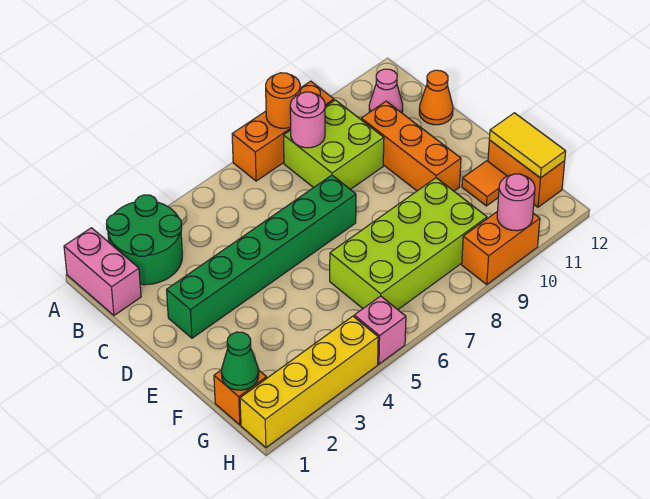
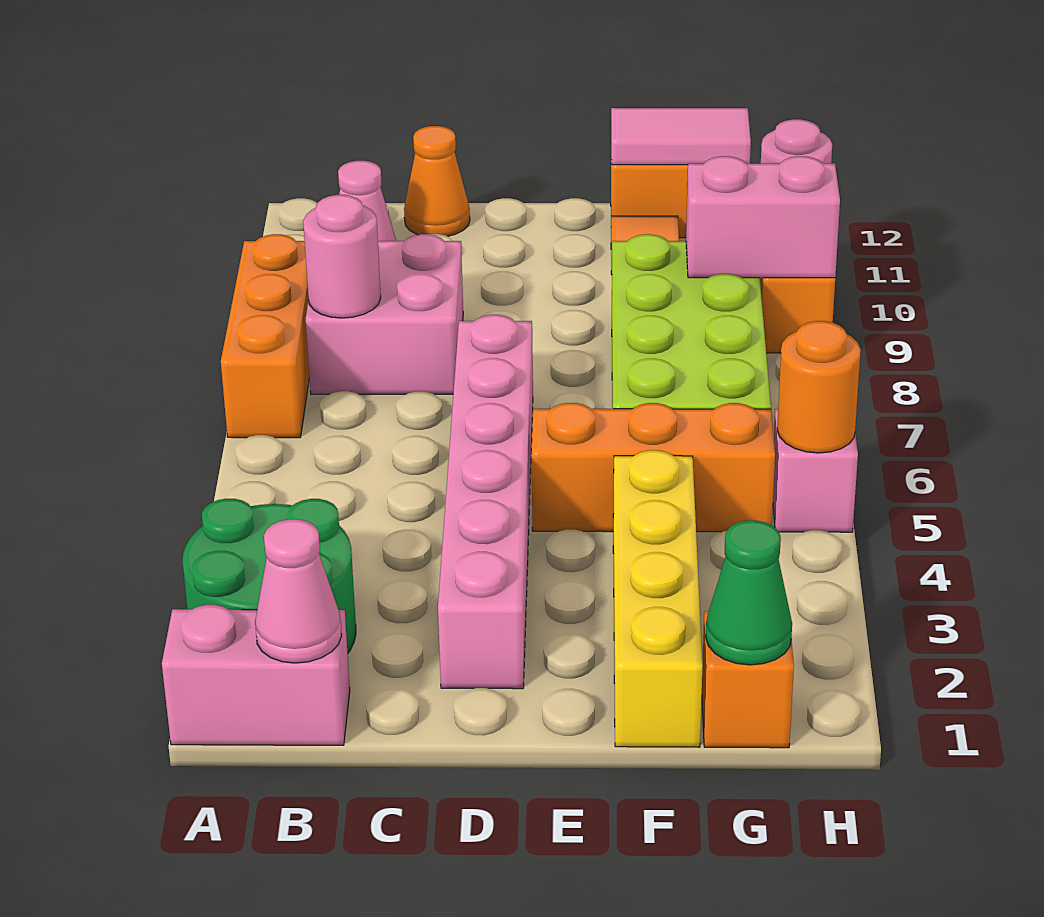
orange round brick A8 level 2 -> orange round brick H5 level 2
none -> pink cone B1 level 2
lime brick B8:C9 level 1 -> pink brick B8:C9 level 1
orange brick C10:E10 level 1 -> orange brick E5:G5 level 1
green brick D2:D7 level 1 -> pink brick D2:D7 level 1
yellow tile F12:G12 level 2 -> pink tile F12:G12 level 2
none -> pink brick G9:H9 level 2
yellow brick H1:H4 level 1 -> yellow brick F1:F4 level 1

